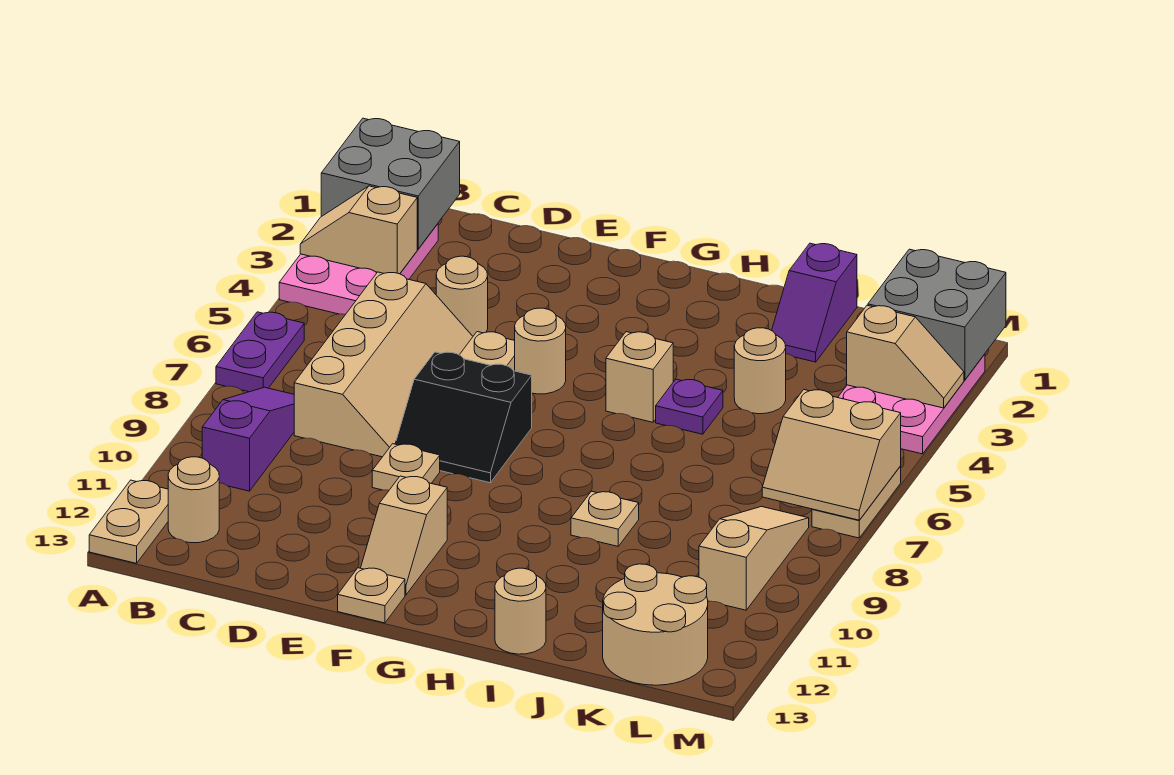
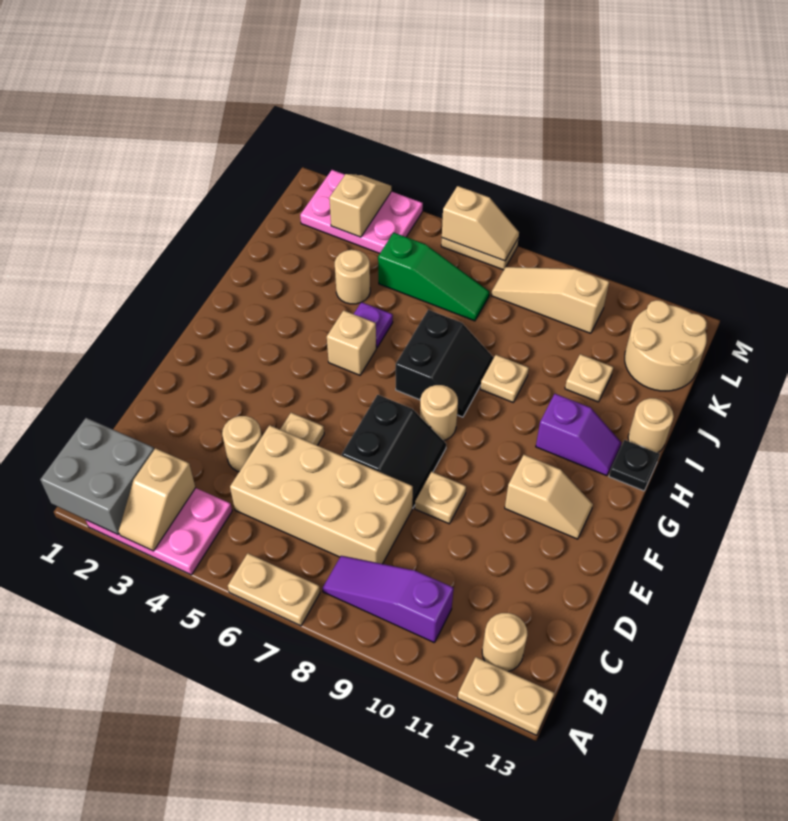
purple plate A6:A7 level 1 -> tan plate A6:A7 level 1
tan slope C5:D8 level 1 top C -> tan brick C5:D8 level 1
tan round brick F5 level 1 -> tan round brick G8 level 1
tan plate F13 level 1 -> tan plate J11 level 1
none -> black slope H7:I8 level 1 top 7
none -> black plate H13 level 1
purple slope J1:J2 level 1 top 1 -> purple slope H11:H12 level 1 top 11
none -> green slope K5:K7 level 1 top 5
grey brick L1:M2 level 2 -> none
tan slope L6:M7 level 2 top 6 -> tan slope M6:M7 level 2 top 6

